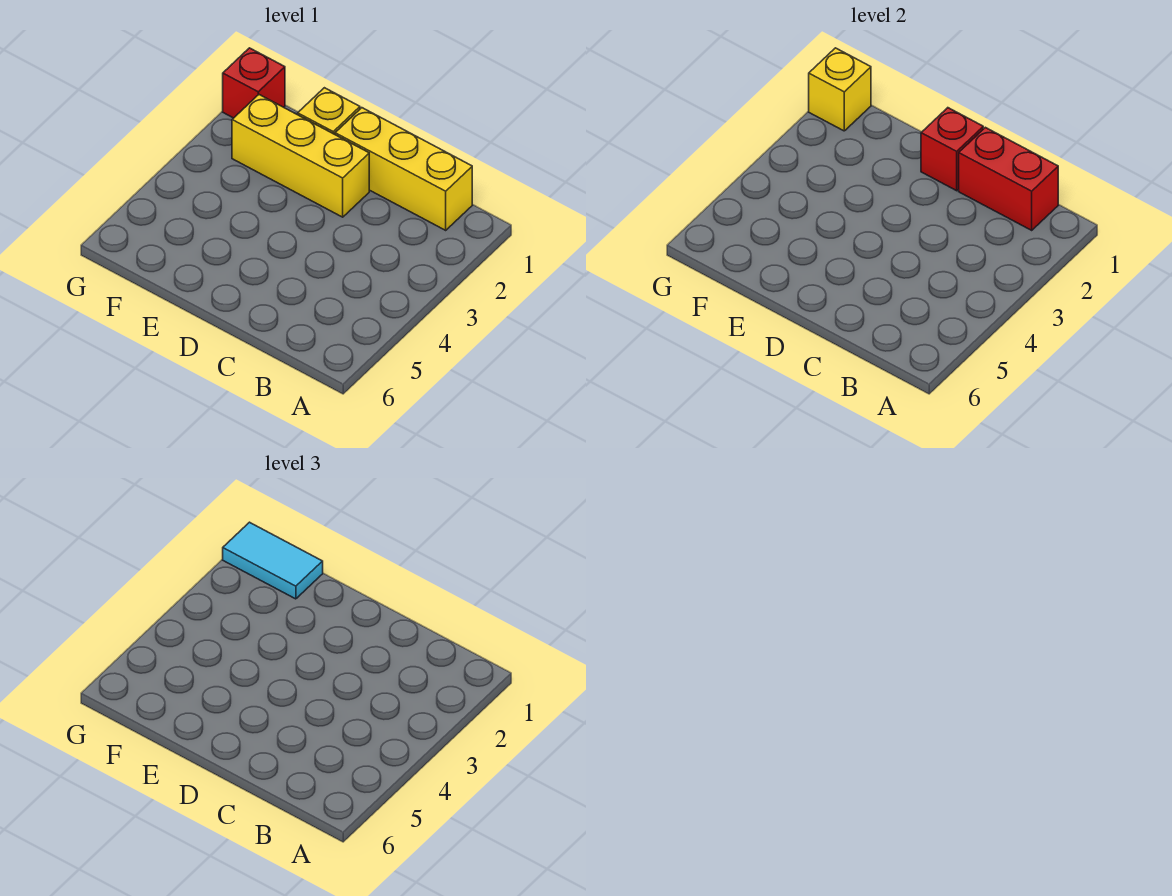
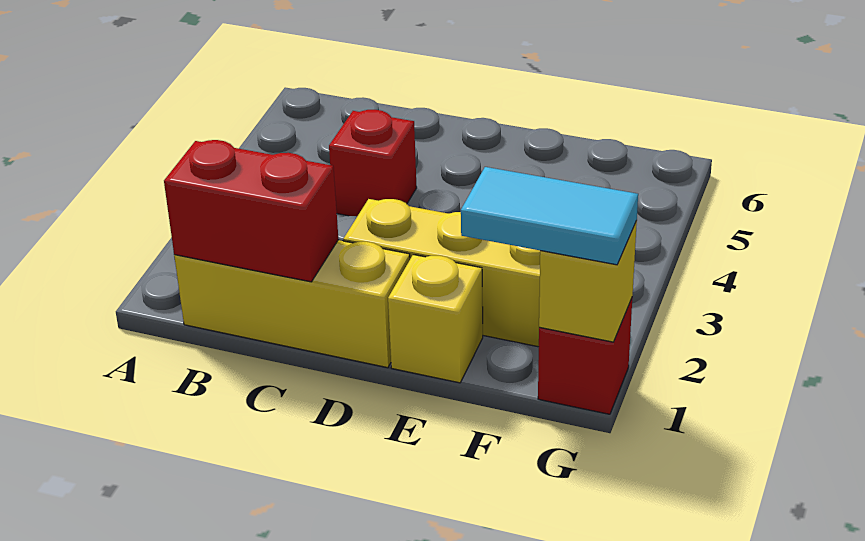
red brick D1 level 2 -> red brick C4 level 1

